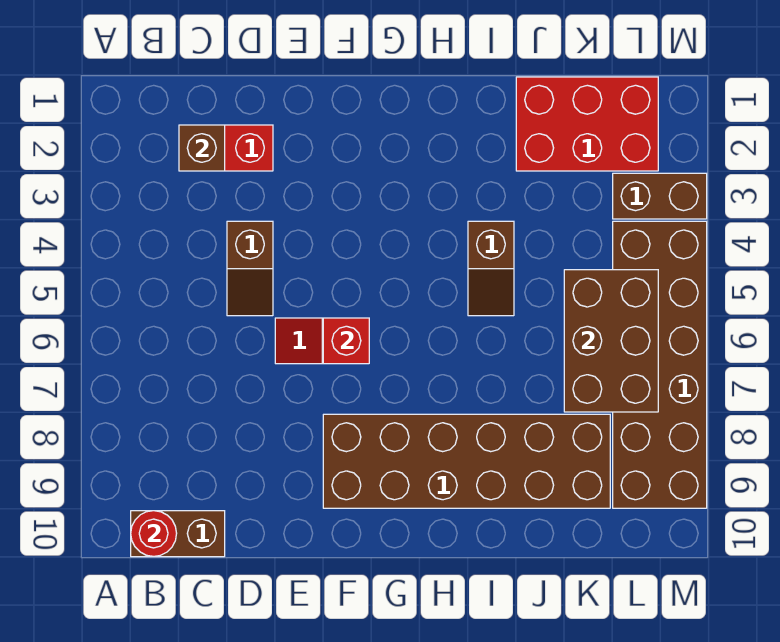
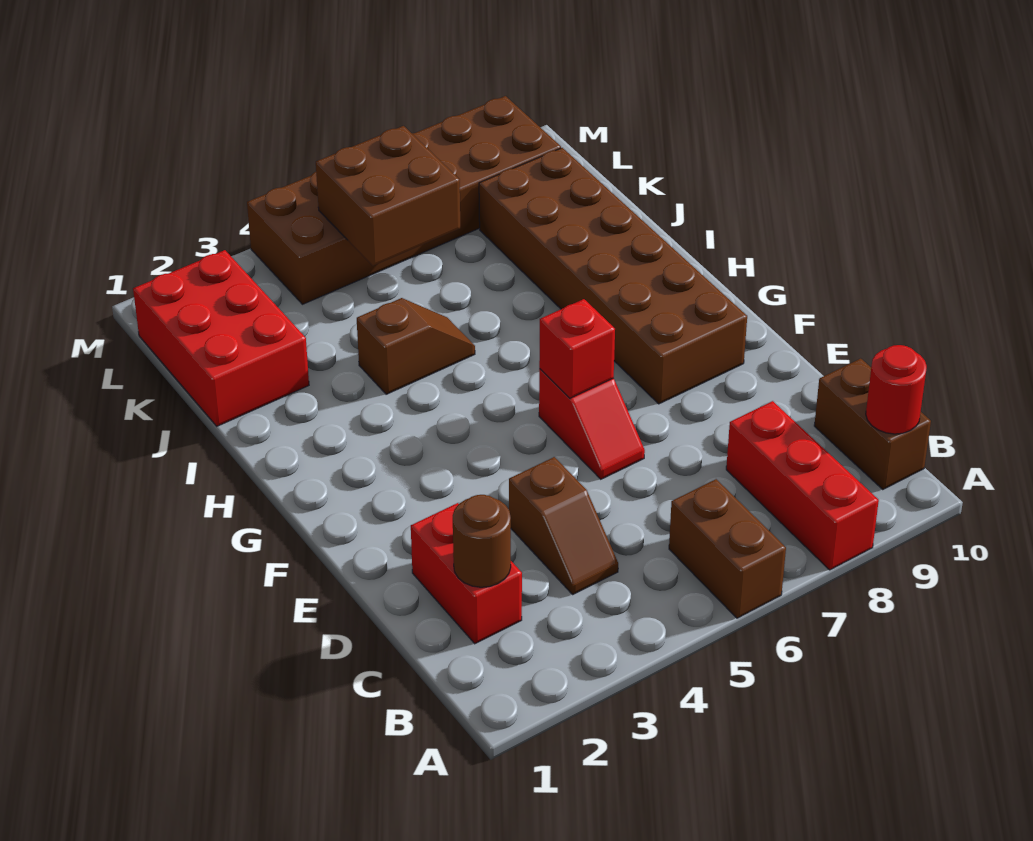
none -> red brick A8:C8 level 1
brown brick C2 level 2 -> brown round brick C2 level 2
brown slope D4:D5 level 1 top 4 -> brown slope C4:D4 level 1 top D
brown brick K5:L7 level 2 -> brown brick K5:L6 level 2
brown brick L3:M3 level 1 -> brown brick A6:B6 level 1

